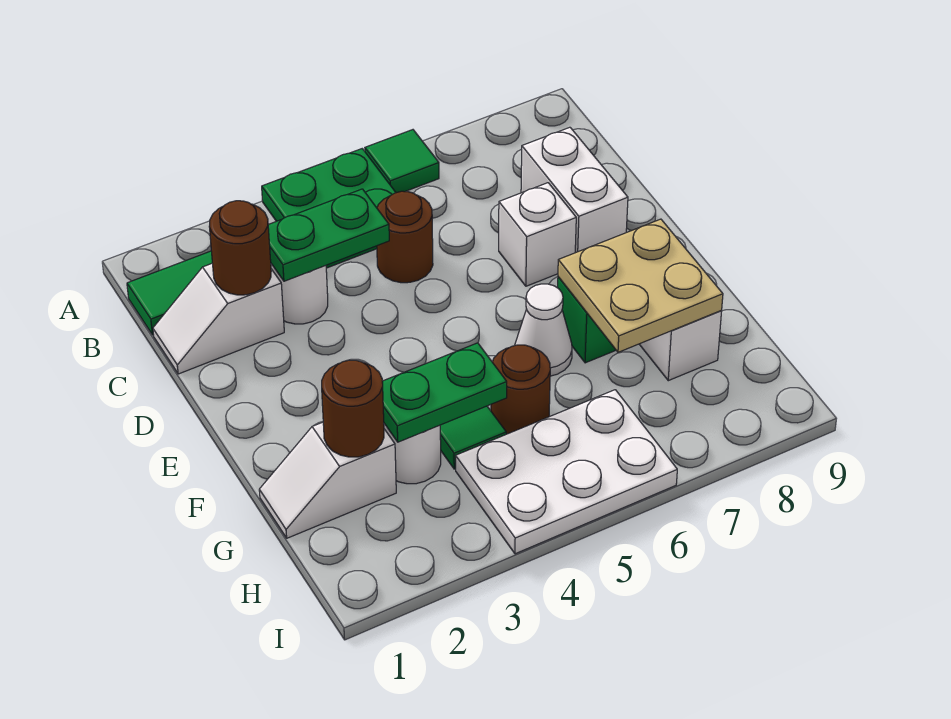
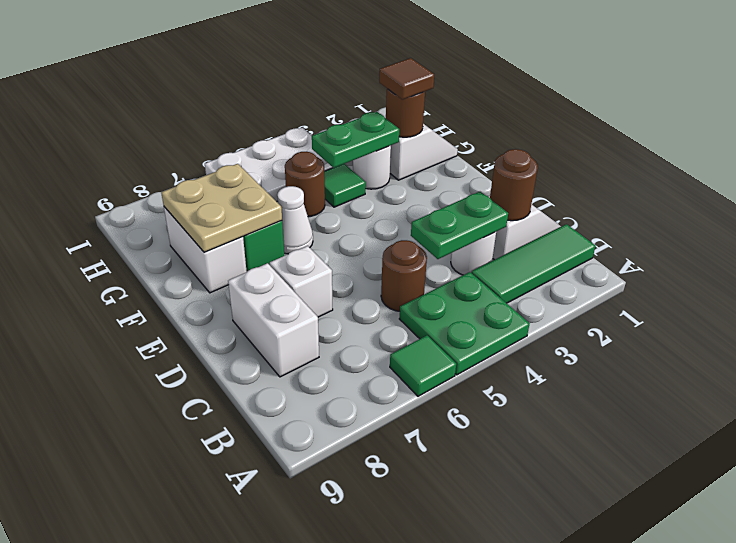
none -> brown tile G2 level 3

